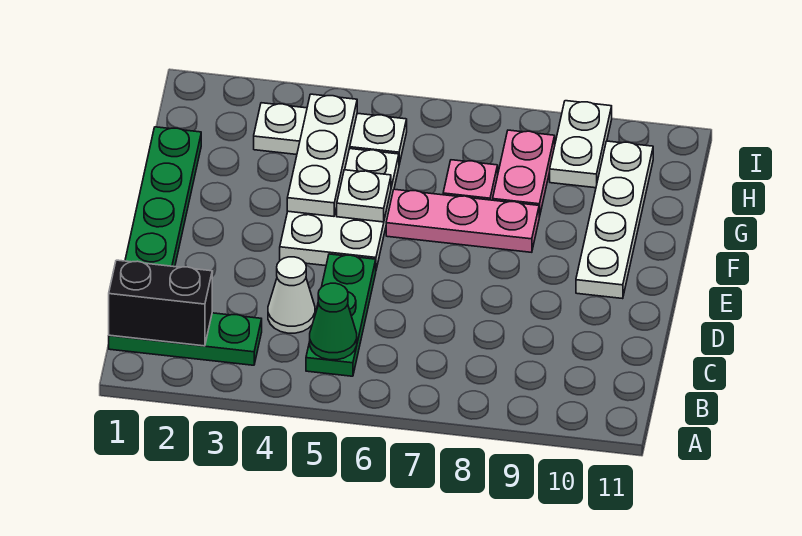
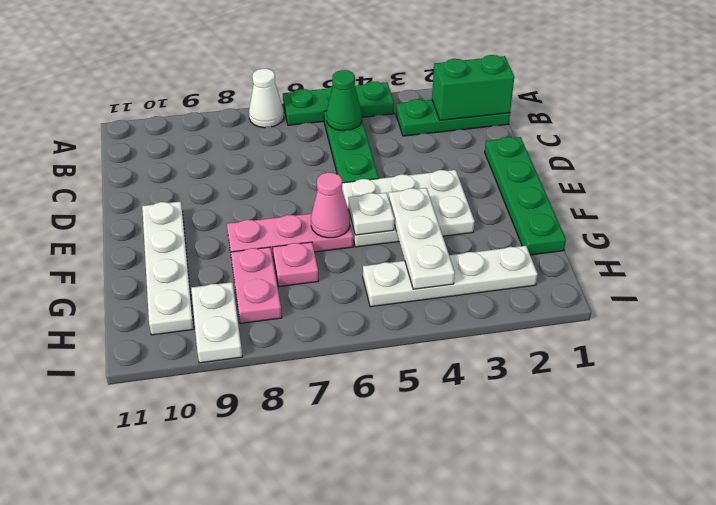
none -> green plate A4:A6 level 1
black brick B1:B2 level 2 -> green brick B1:B2 level 2
white cone C4 level 1 -> white cone A7 level 1
white plate E4:G5 level 1 -> white plate E3:F5 level 1
none -> pink cone F6 level 2
white plate H3:H5 level 1 -> white plate H2:H5 level 1

